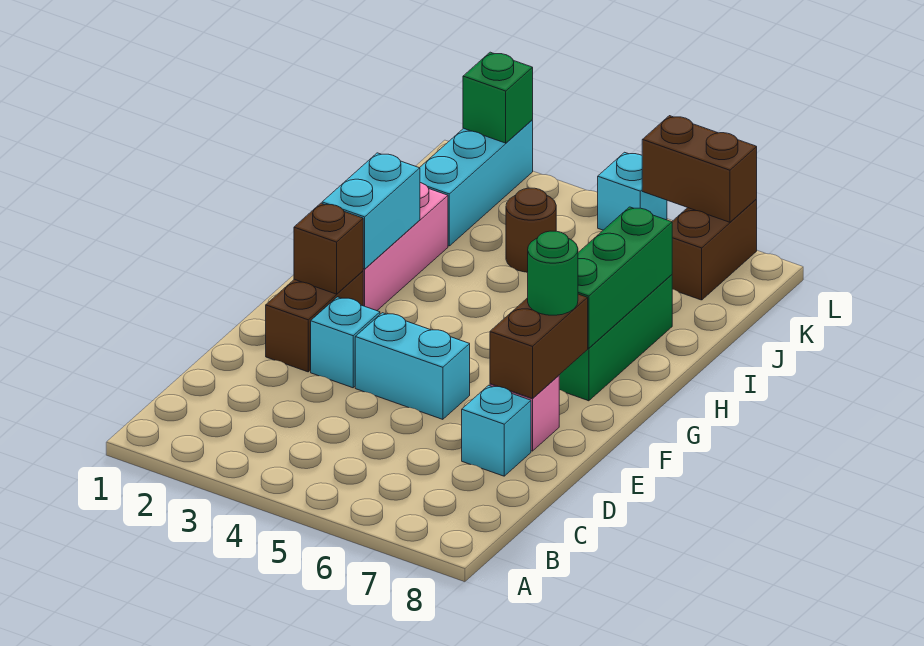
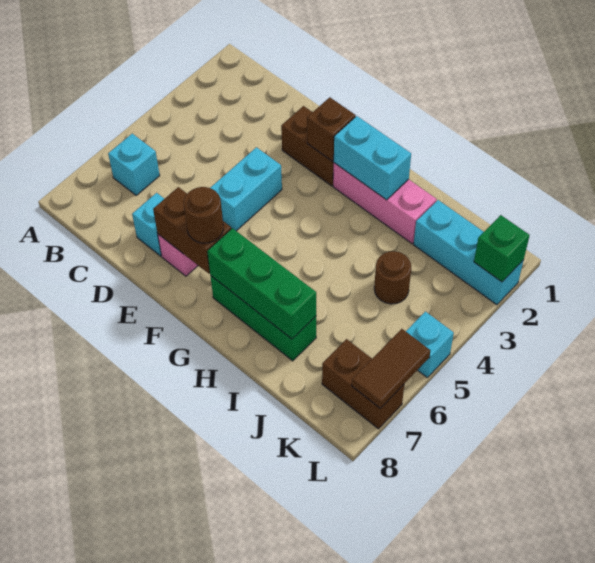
cyan brick E3 level 1 -> cyan brick B6 level 1
green round brick F7 level 3 -> brown round brick F7 level 3
brown brick L6:L7 level 2 -> brown tile L6:L7 level 2

